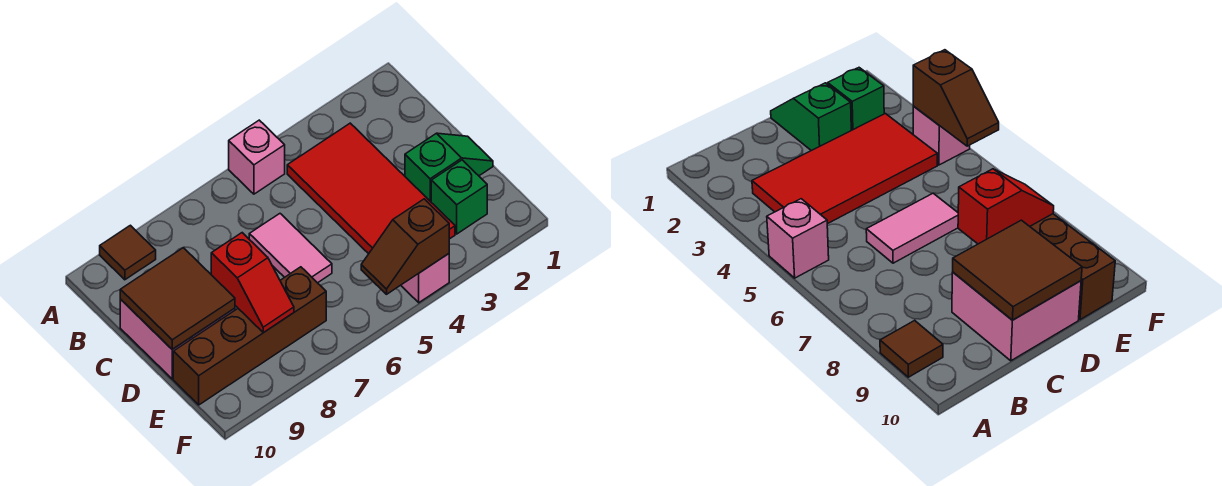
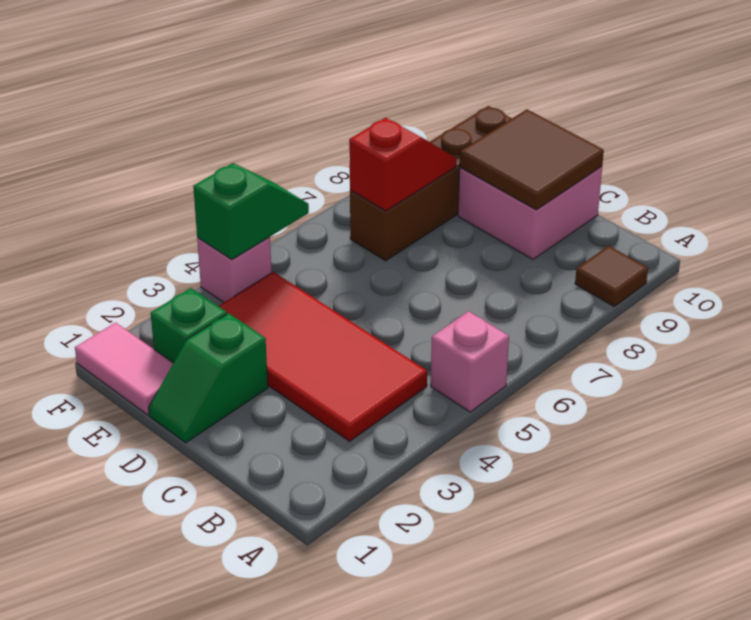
pink tile C6:D6 level 1 -> pink tile E1:F1 level 1
red slope D8:E8 level 2 top D -> red slope E7:E8 level 2 top 7
brown slope F4:F5 level 2 top 4 -> green slope F4:F5 level 2 top 4

